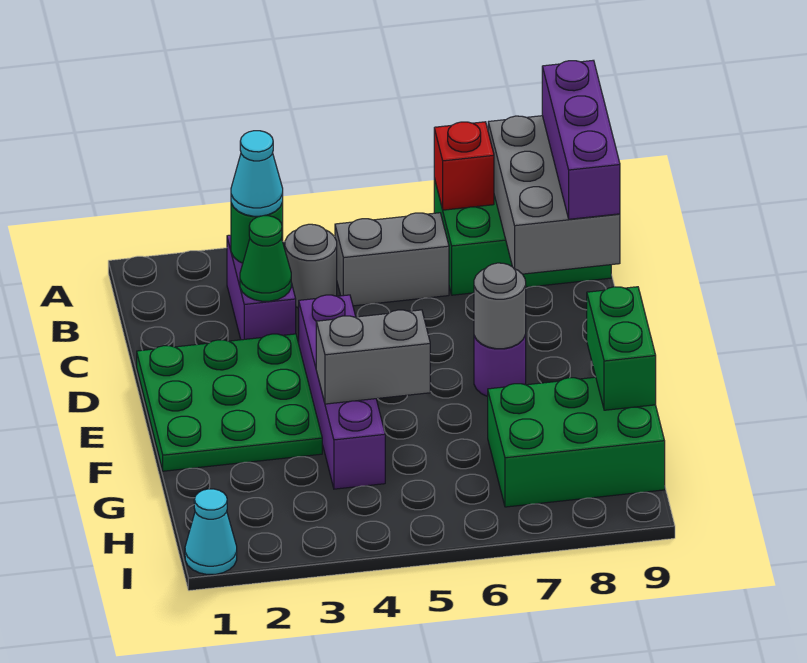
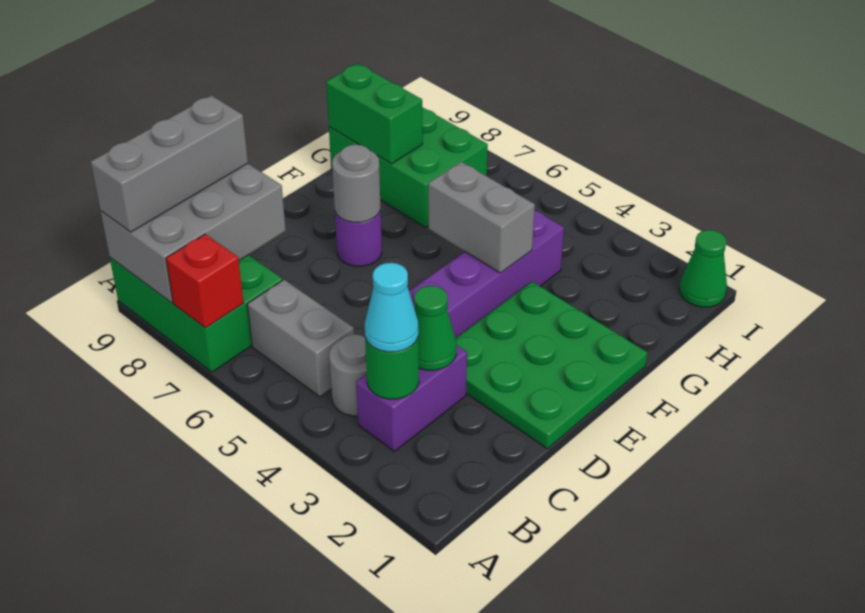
purple brick A9:C9 level 3 -> grey brick A9:C9 level 3
green brick F9:G9 level 2 -> green brick G8:G9 level 2
cyan cone I1 level 1 -> green cone I1 level 1

